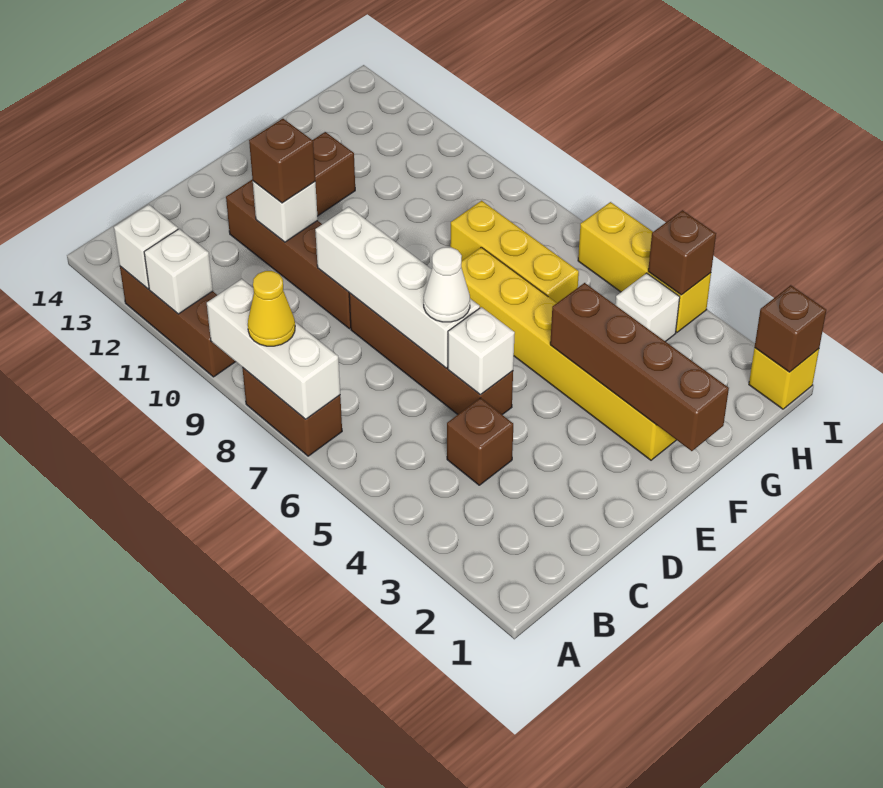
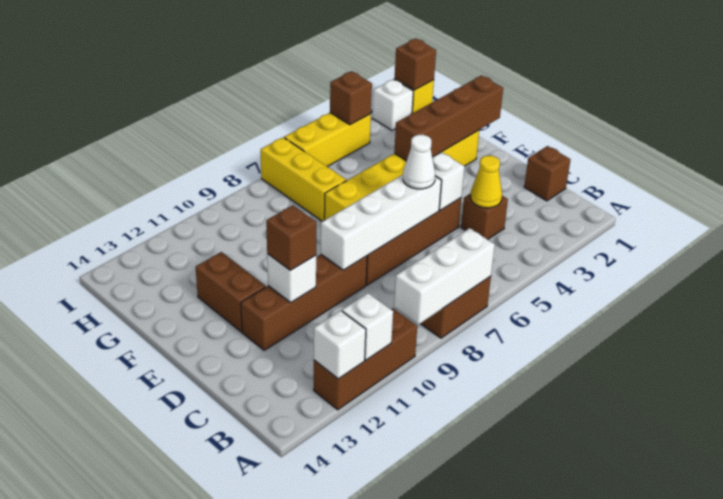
yellow cone A8 level 3 -> yellow cone C4 level 2
none -> brown brick C1 level 1
yellow brick G6:G8 level 1 -> yellow brick G7:I7 level 1
white brick H4 level 1 -> white brick I2 level 1

